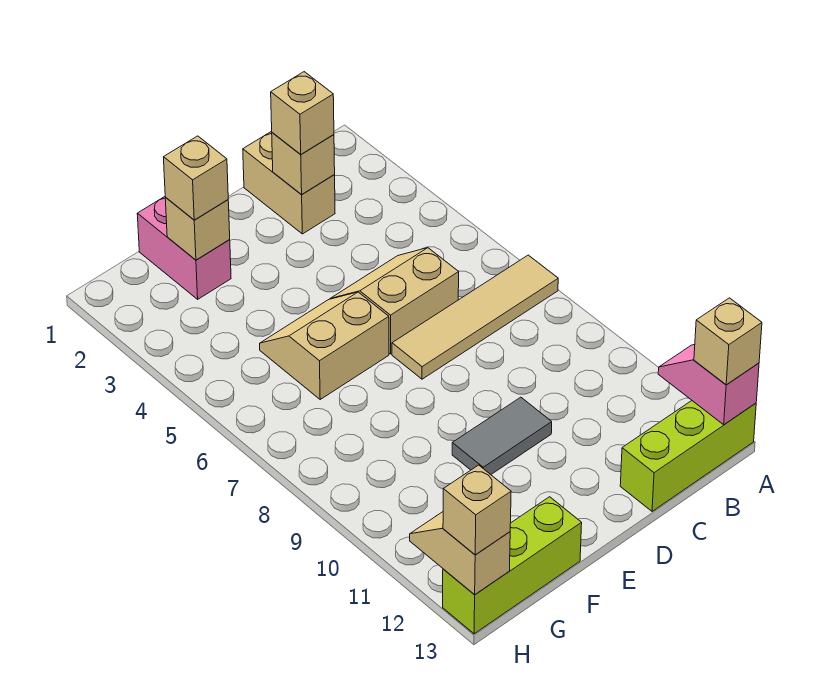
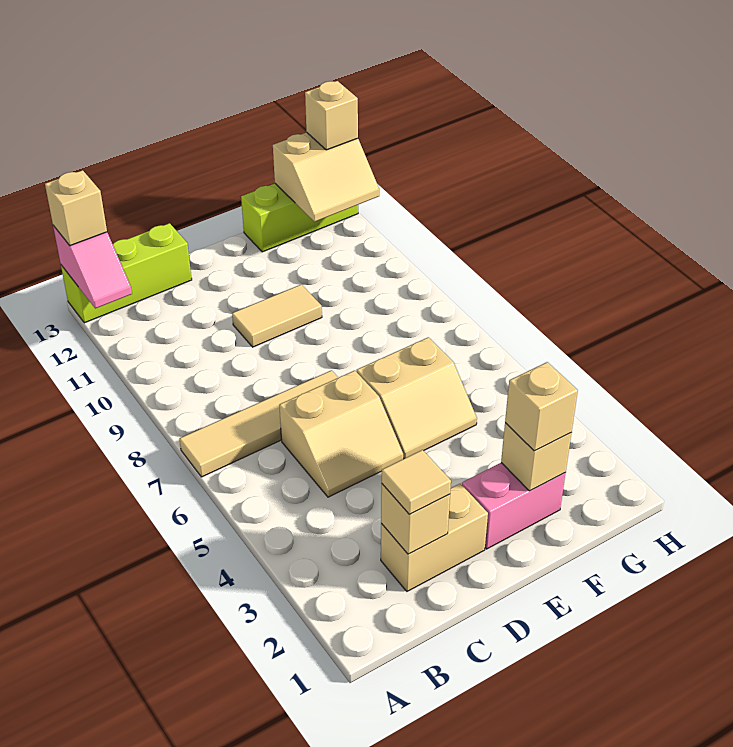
tan brick C1:C2 level 1 -> tan brick C2:D2 level 1
tan brick C2 level 3 -> tan tile C2 level 3
grey tile D10:E10 level 1 -> tan tile D10:E10 level 1
pink brick F1:F2 level 1 -> pink brick E2:F2 level 1
tan slope H12:H13 level 2 top 13 -> tan slope G12:H13 level 2 top 13

